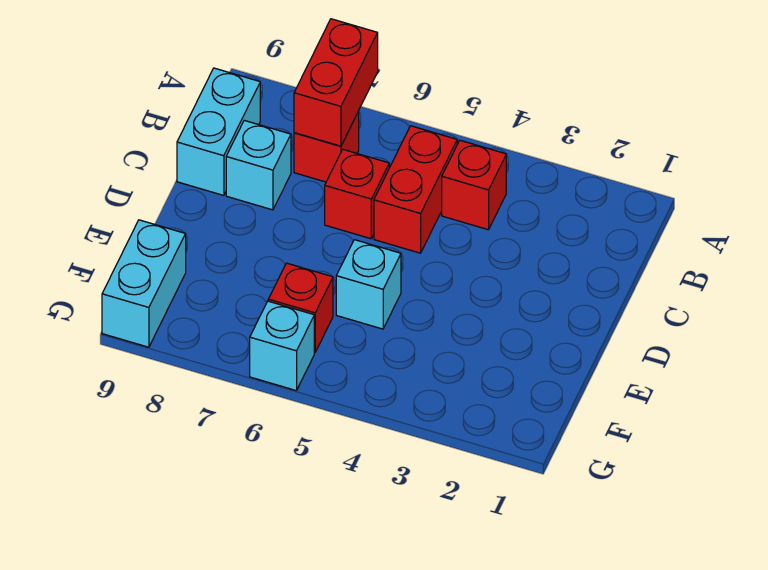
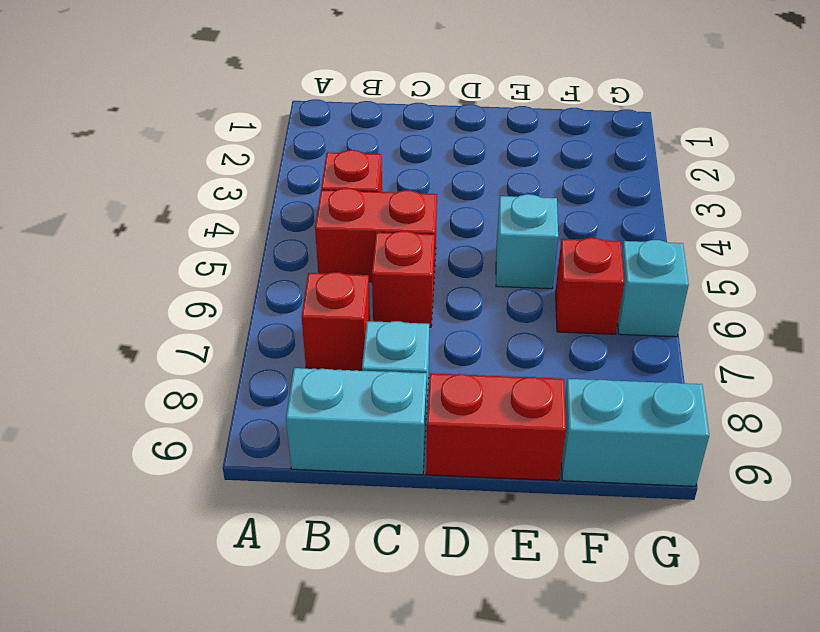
red brick A7:B7 level 2 -> red brick D9:E9 level 1

